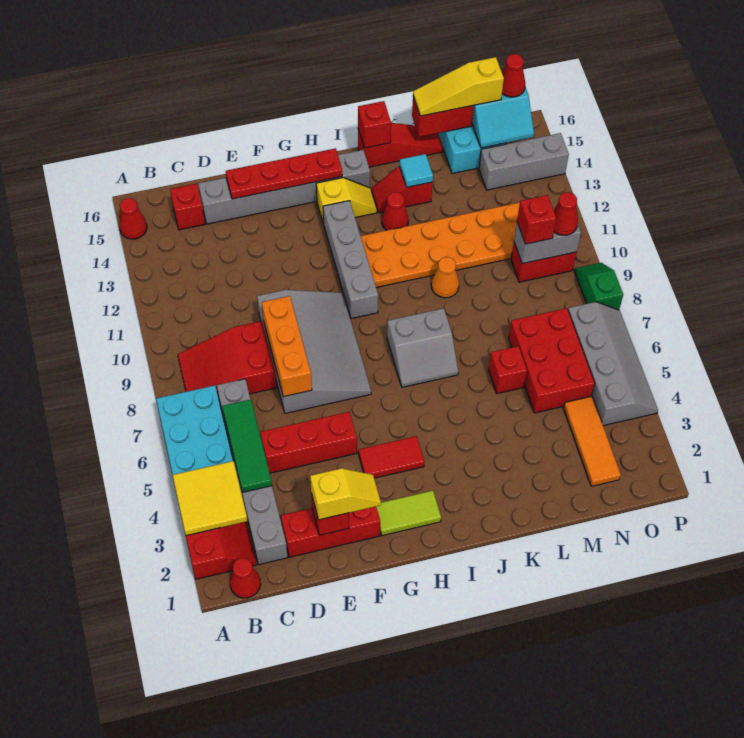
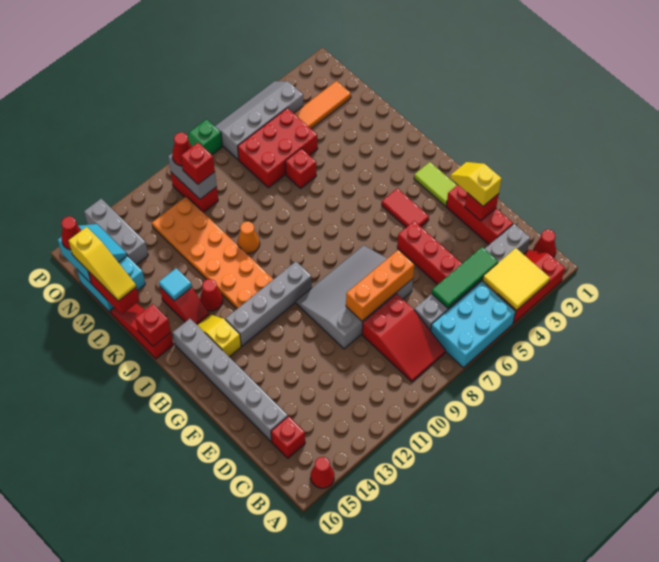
red plate E15:H15 level 2 -> none
grey slope I7:J8 level 1 top 8 -> none

